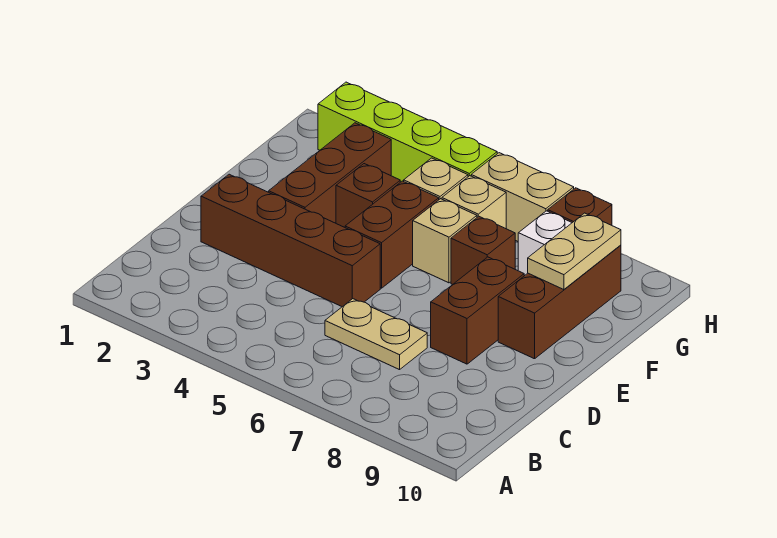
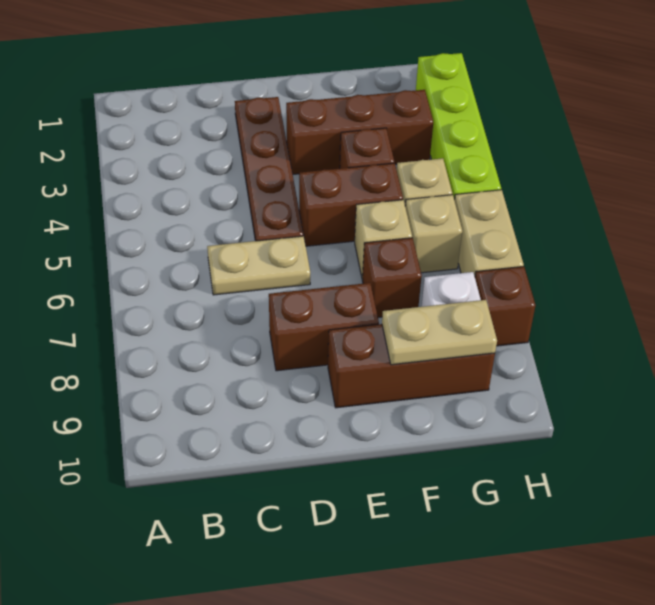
tan plate C6:C7 level 1 -> tan plate C6:D6 level 1
brown brick D2:D5 level 1 -> brown plate D2:D5 level 1

